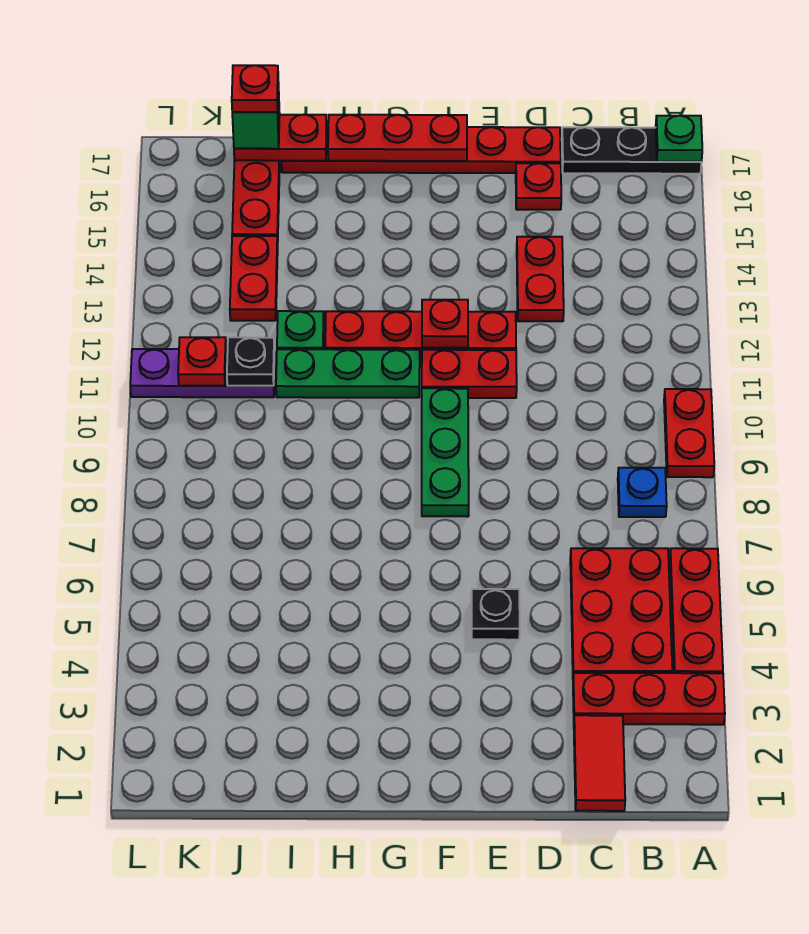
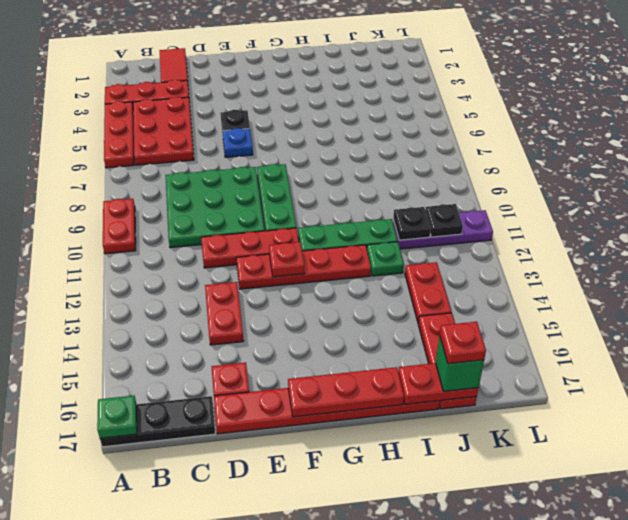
blue plate B8 level 1 -> blue plate E6 level 1
none -> green plate C8:E10 level 1
red plate E11:F11 level 1 -> red plate D11:F11 level 1
red plate K11 level 2 -> black plate K11 level 2

